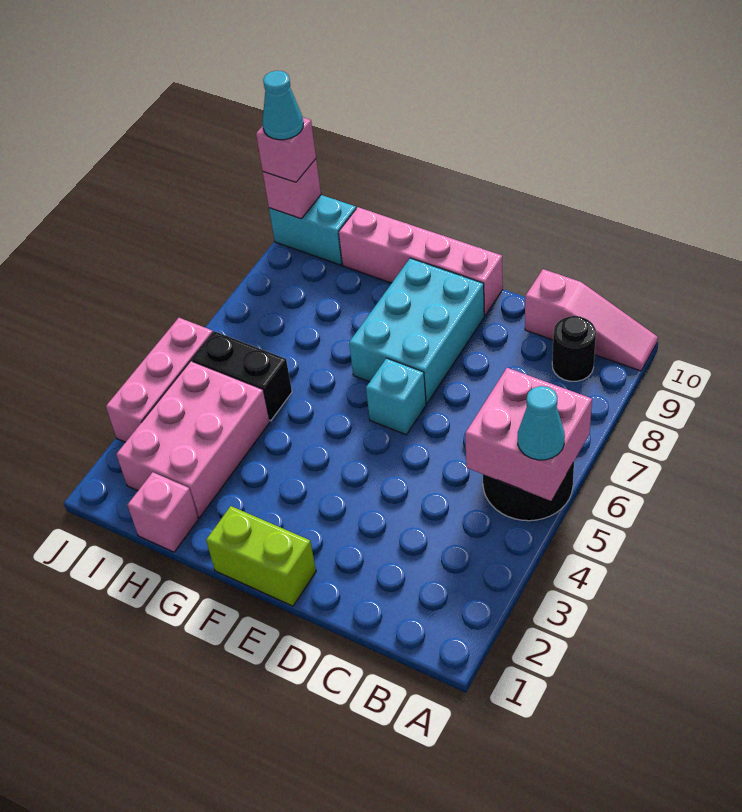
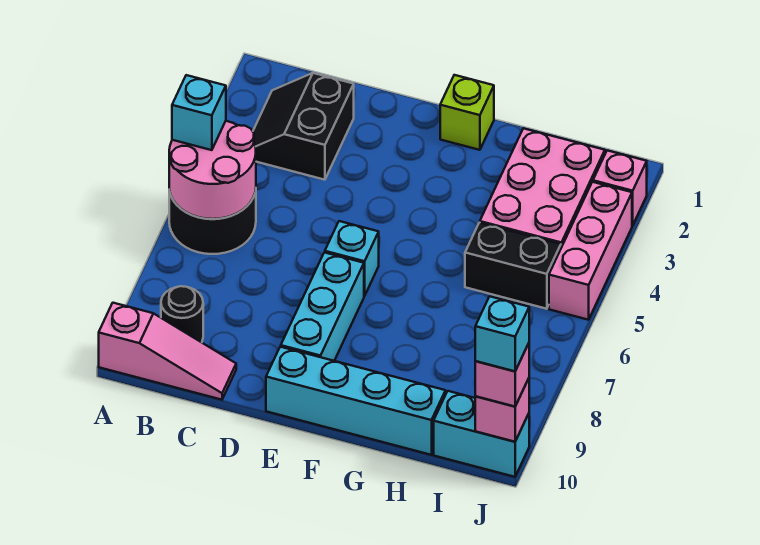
pink brick A5:B6 level 2 -> pink round brick A5:B6 level 2
cyan cone A5 level 3 -> cyan brick A5 level 3
pink slope A10:C10 level 1 top C -> pink slope A10:C10 level 1 top A
none -> black slope B2:C3 level 1 top C
lime brick E1:F1 level 1 -> lime brick F1 level 1
cyan brick E7:F9 level 1 -> cyan brick E7:E9 level 1
pink brick E10:H10 level 1 -> cyan brick E10:H10 level 1
pink brick H1 level 1 -> pink brick J2 level 1
cyan cone J10 level 4 -> cyan brick J10 level 4

